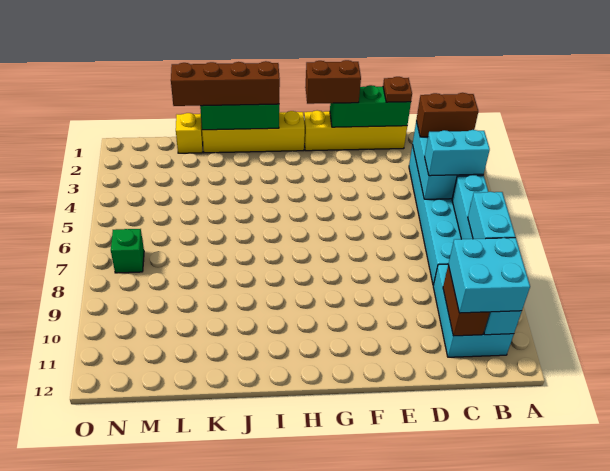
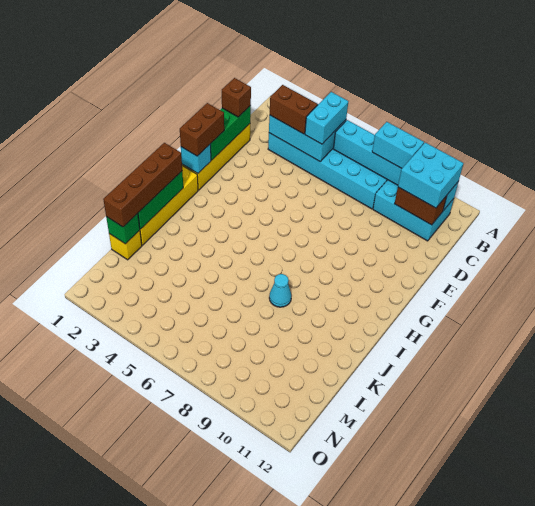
brown brick B3:C3 level 3 -> brown brick C3:C4 level 3
brown plate D1 level 3 -> brown brick D1 level 3
none -> cyan brick G1 level 2
none -> cyan cone J8 level 1
green brick N7 level 1 -> green brick L1 level 2

